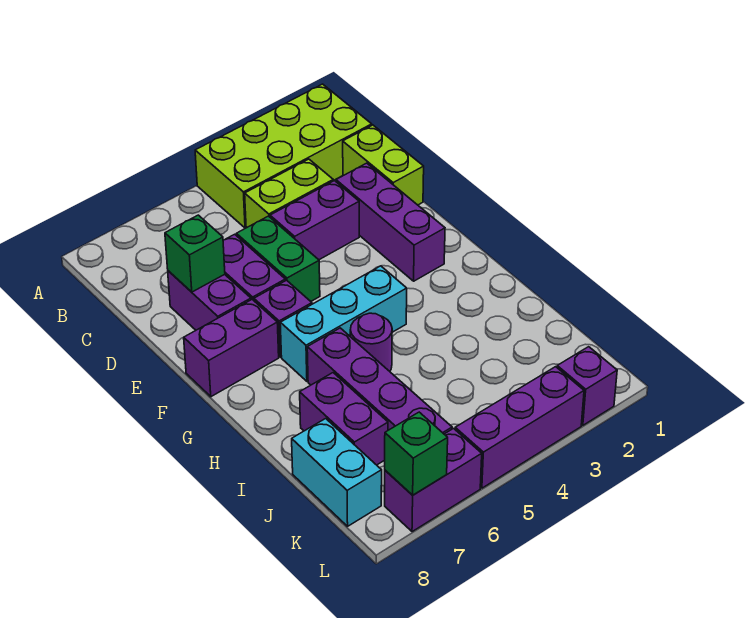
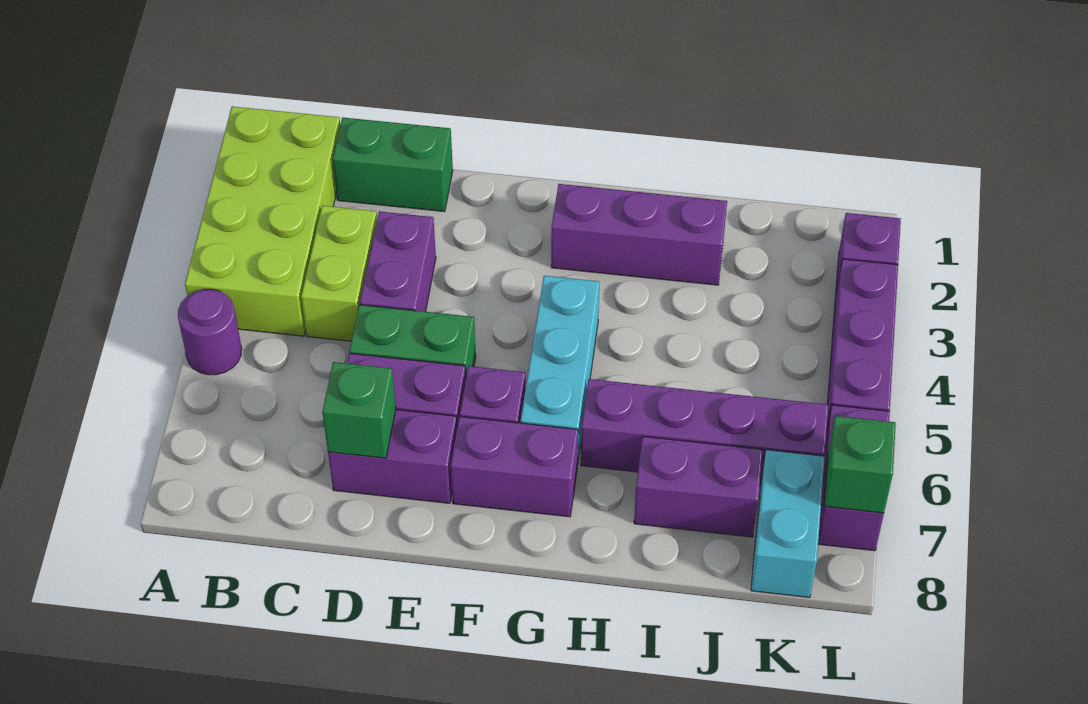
lime brick C1:D1 level 1 -> green brick C1:D1 level 1
purple brick D2:F2 level 1 -> purple brick G2:I2 level 1
purple brick F7:F8 level 1 -> purple brick F7:G7 level 1
purple round brick H5 level 1 -> purple round brick A5 level 1
cyan brick J8:K8 level 1 -> cyan brick K7:K8 level 1

